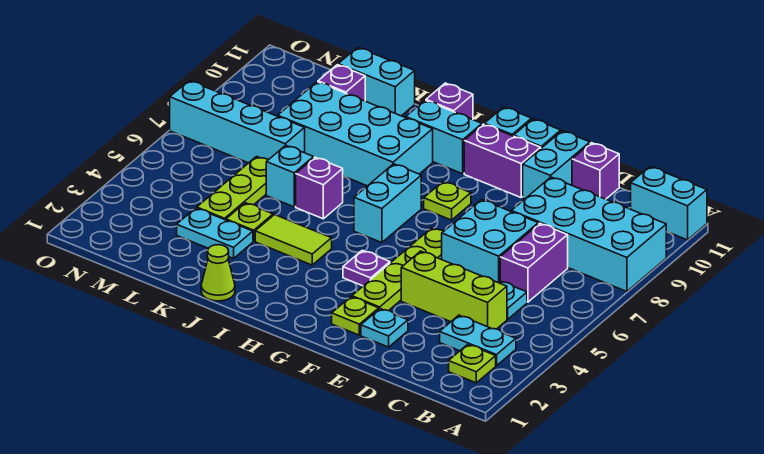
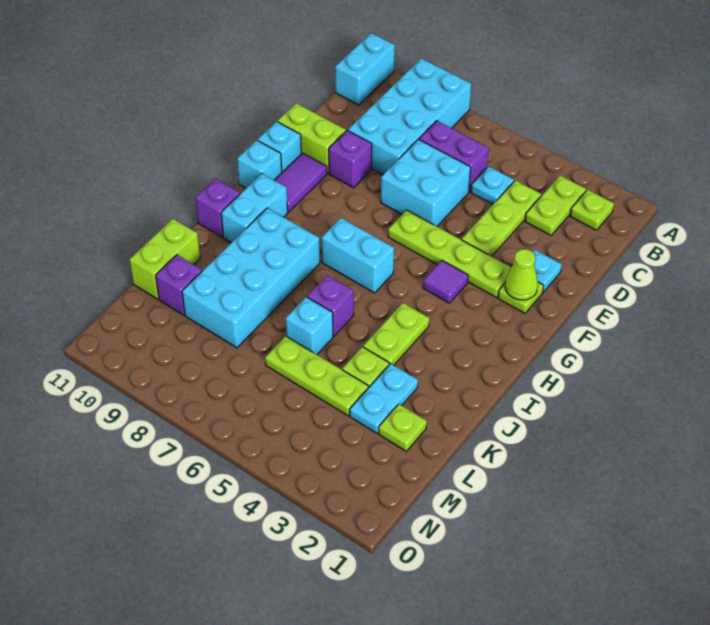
cyan plate B3:C3 level 1 -> lime plate B3:C3 level 1
lime brick C4:E4 level 1 -> lime plate C4:E4 level 1
purple brick D11 level 1 -> purple brick E9 level 1
cyan brick E10:E11 level 1 -> lime brick E10:E11 level 1
purple brick F10:G10 level 1 -> purple tile F10:G10 level 1
purple plate G4 level 1 -> purple tile G4 level 1
lime plate G8 level 1 -> lime plate L2 level 1
lime tile I4:J4 level 1 -> lime plate I4:J4 level 1
lime cone J1 level 1 -> lime cone F2 level 2
cyan brick K11:L11 level 1 -> lime brick K11:L11 level 1
cyan brick L7:O7 level 1 -> none

